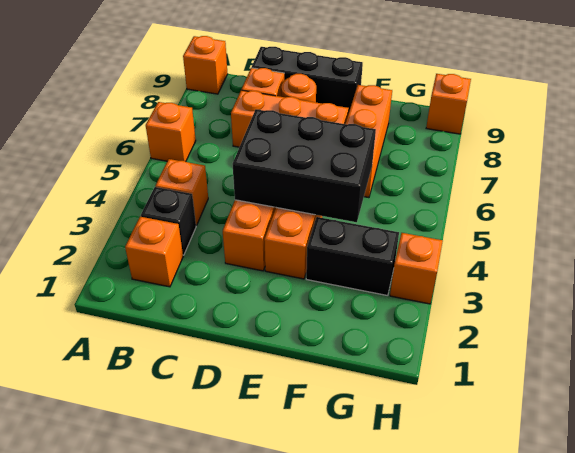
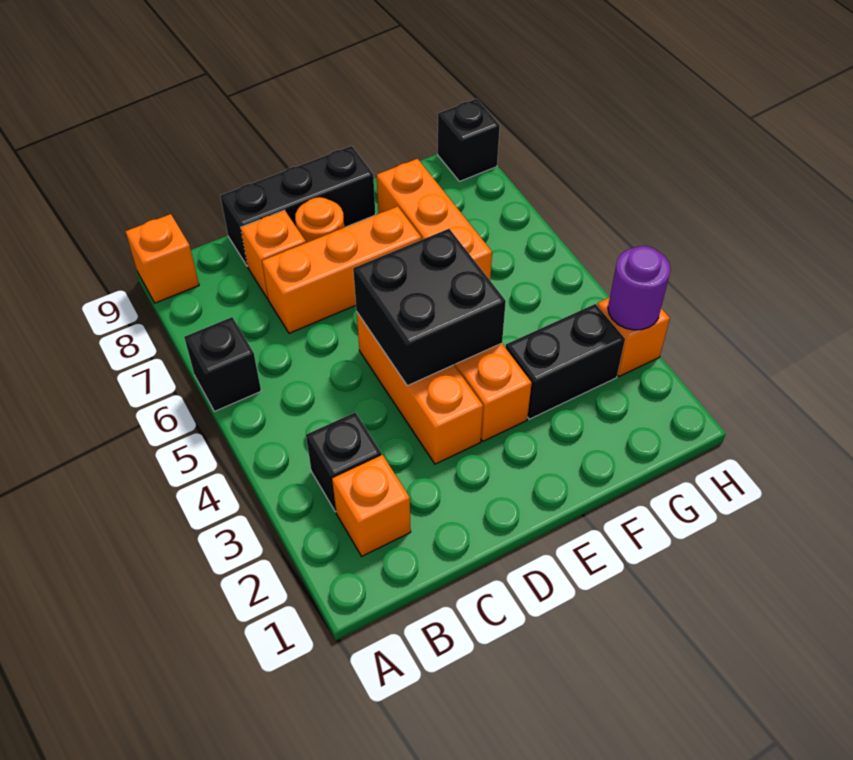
orange brick A6 level 1 -> black brick A6 level 1
orange brick B4 level 1 -> none
black brick D4:F5 level 2 -> black brick D4:E5 level 2
none -> purple round brick H3 level 2
orange brick H9 level 1 -> black brick H9 level 1

